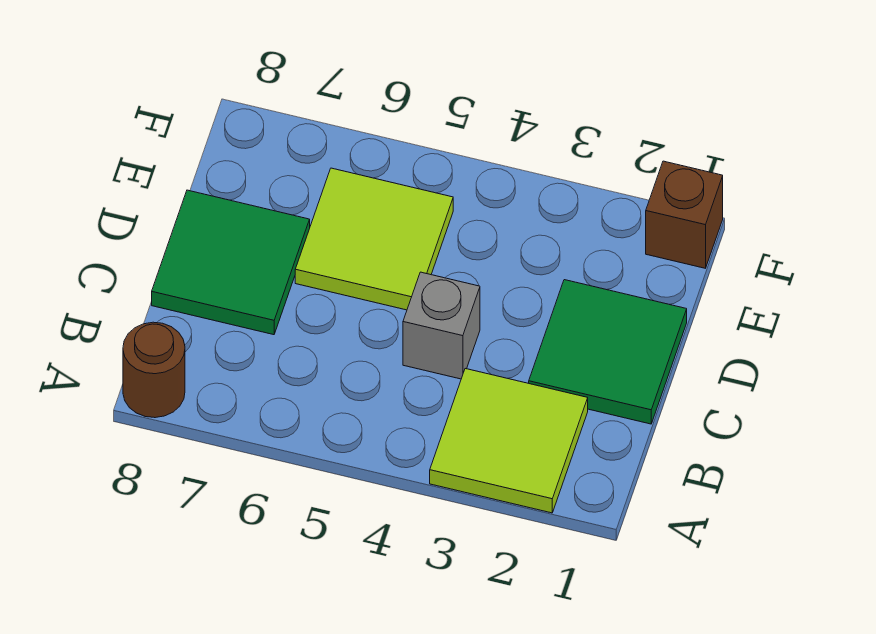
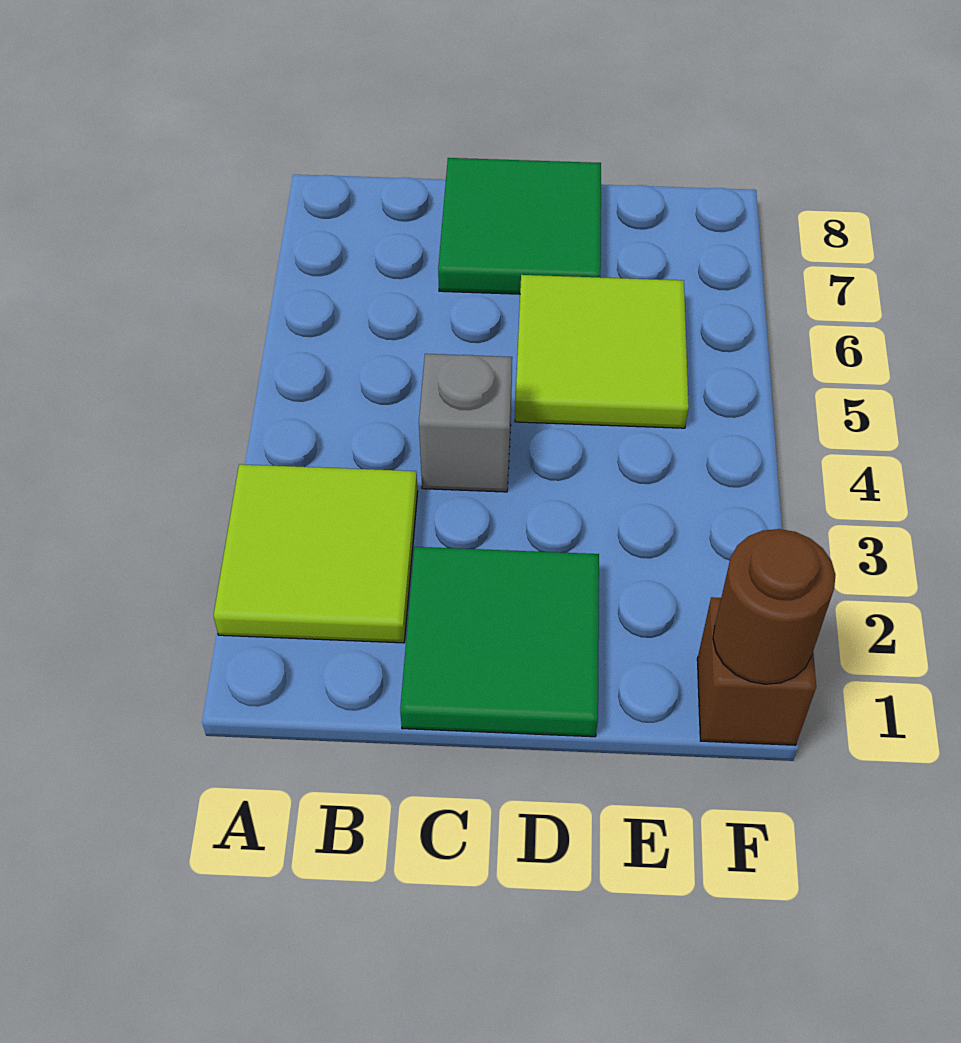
brown round brick A8 level 1 -> brown round brick F1 level 2

